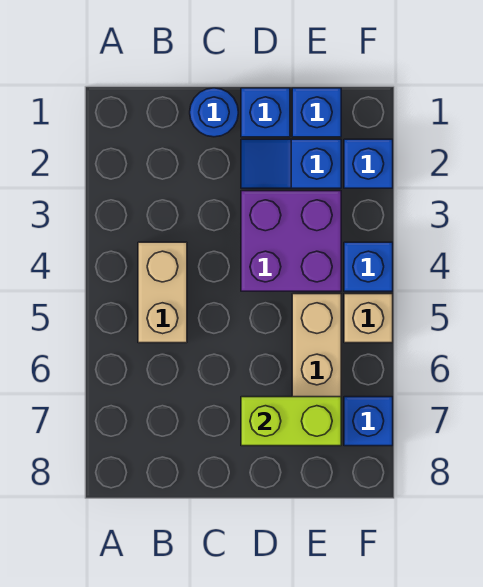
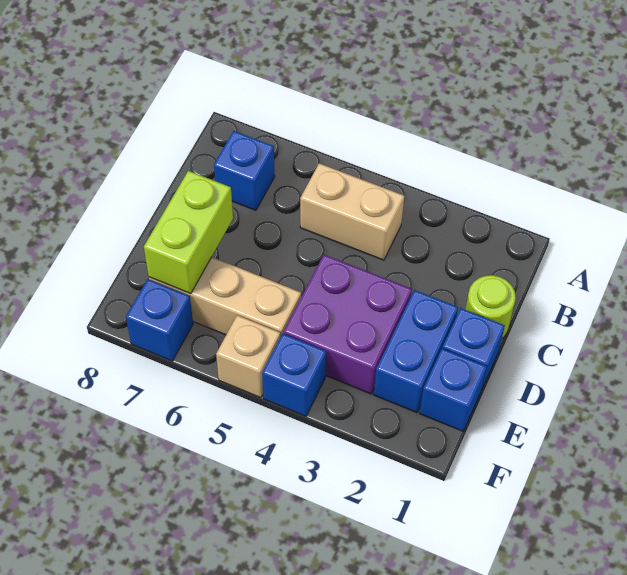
blue round brick C1 level 1 -> lime round brick C1 level 1
blue slope D2:E2 level 1 top E -> blue brick D2:E2 level 1
blue brick F2 level 1 -> blue brick B7 level 1

